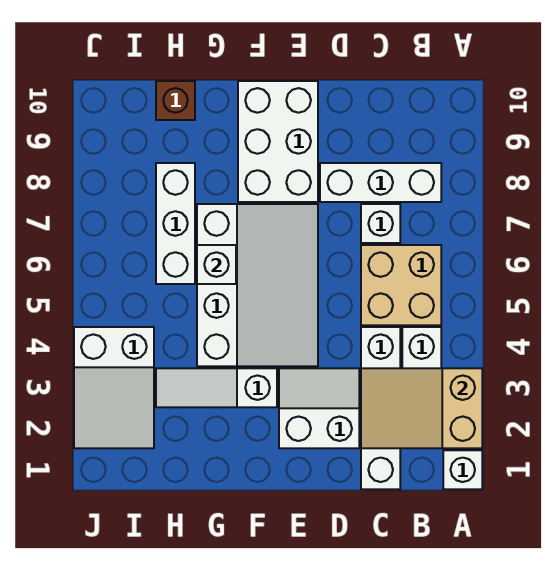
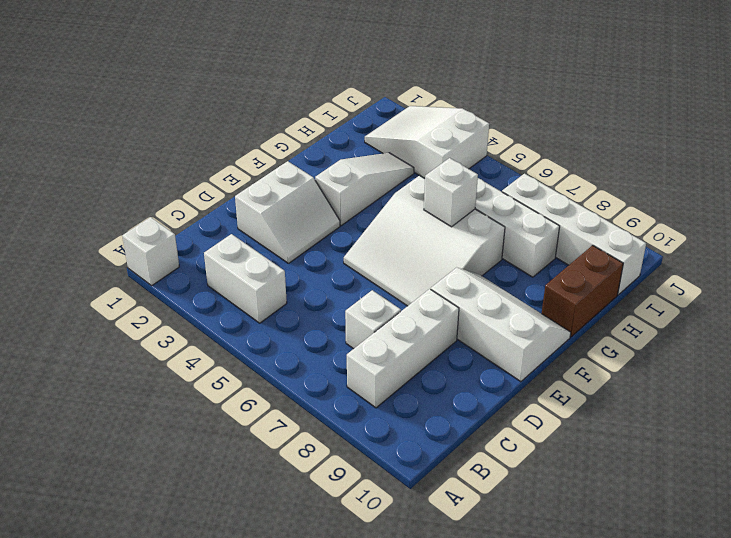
tan slope A2:C3 level 2 top A -> none
tan brick B5:C6 level 1 -> none
white brick C1:C4 level 1 -> white brick I7:I10 level 1
white slope E4:G7 level 1 top G -> white slope E5:G7 level 1 top G
white brick E8:F10 level 1 -> white slope E8:F10 level 1 top E
brown brick H10 level 1 -> brown brick G10:H10 level 1

